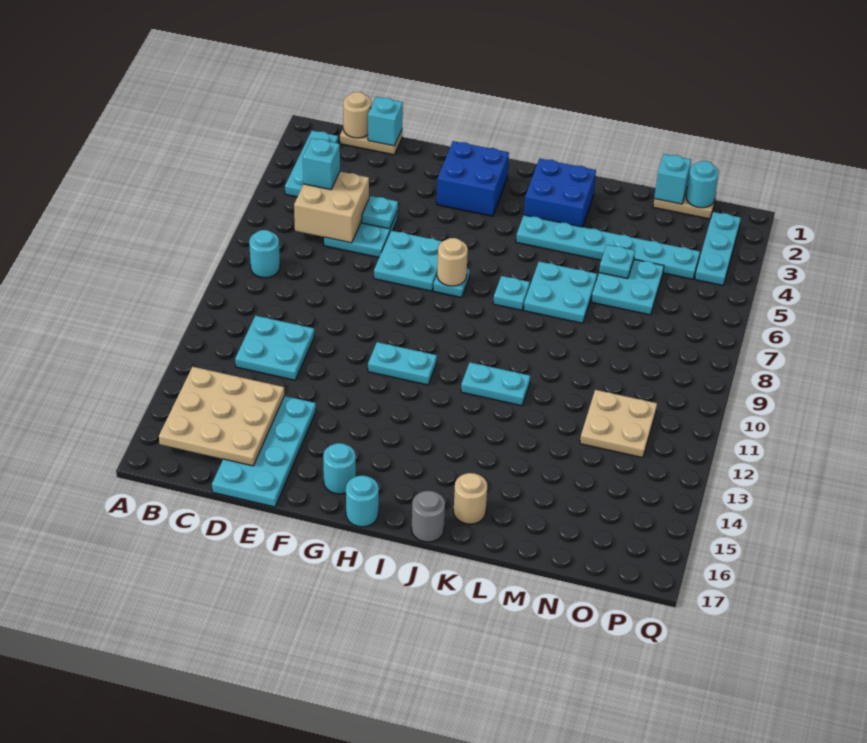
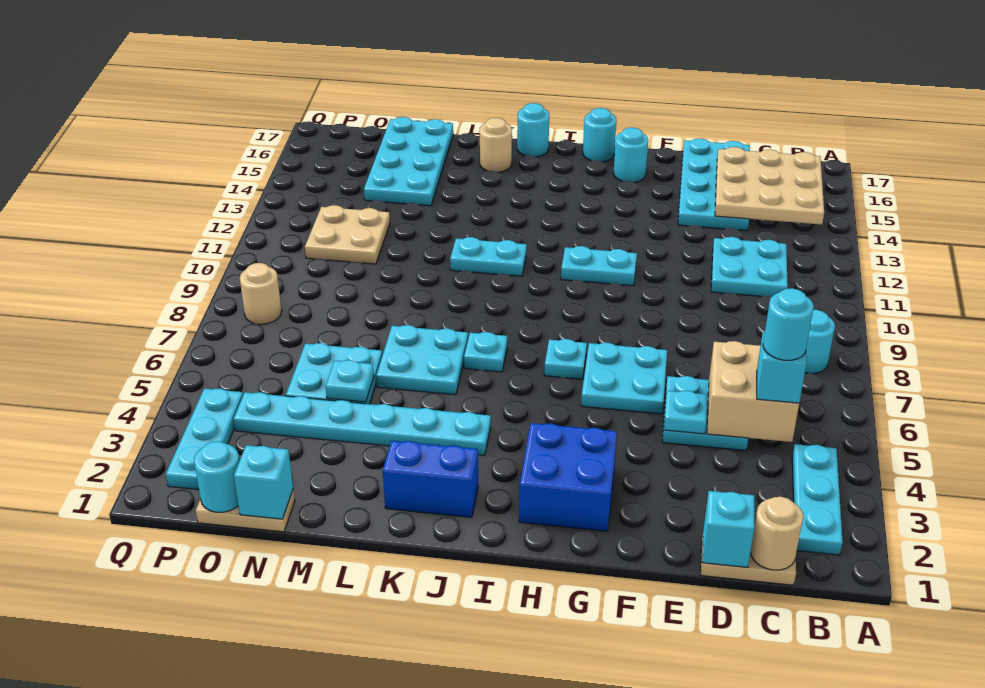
none -> cyan round brick C5 level 4
tan round brick H7 level 2 -> tan round brick P8 level 1
blue brick J2:K3 level 1 -> blue brick J2:K2 level 1
grey round brick J17 level 1 -> cyan round brick J17 level 1
none -> cyan plate M14:N17 level 1

